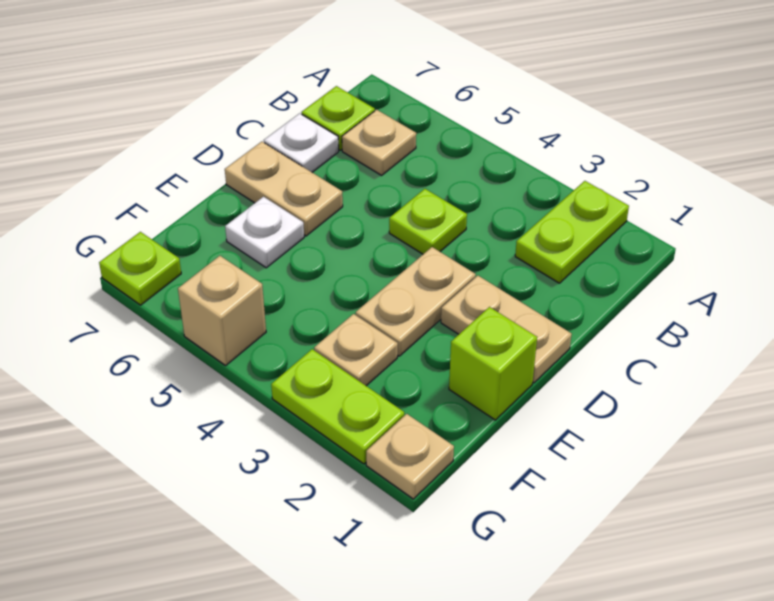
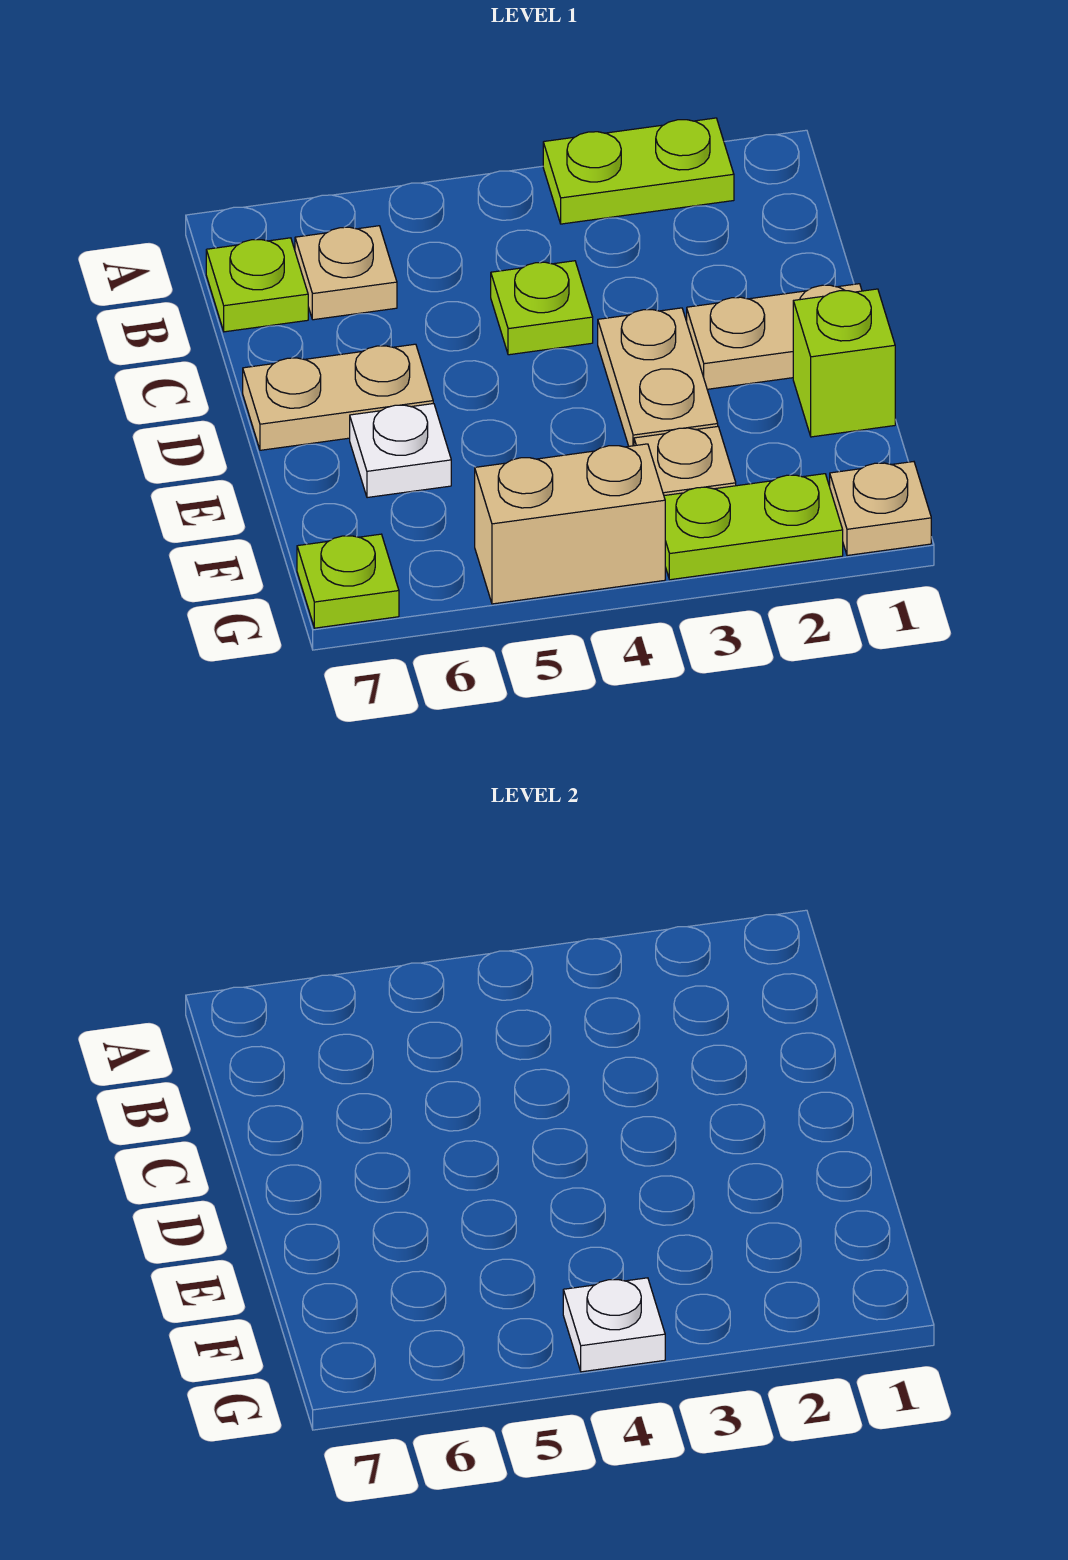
lime plate A2:B2 level 1 -> lime plate A2:A3 level 1
white plate C7 level 1 -> white plate G4 level 2
tan brick G5 level 1 -> tan brick G4:G5 level 1

